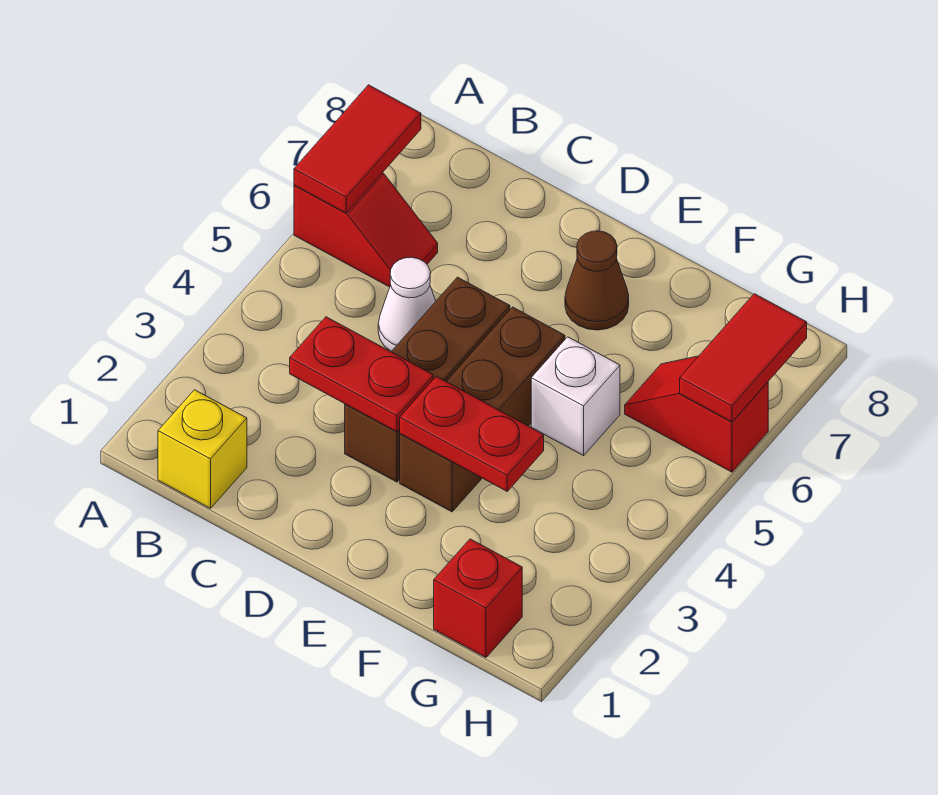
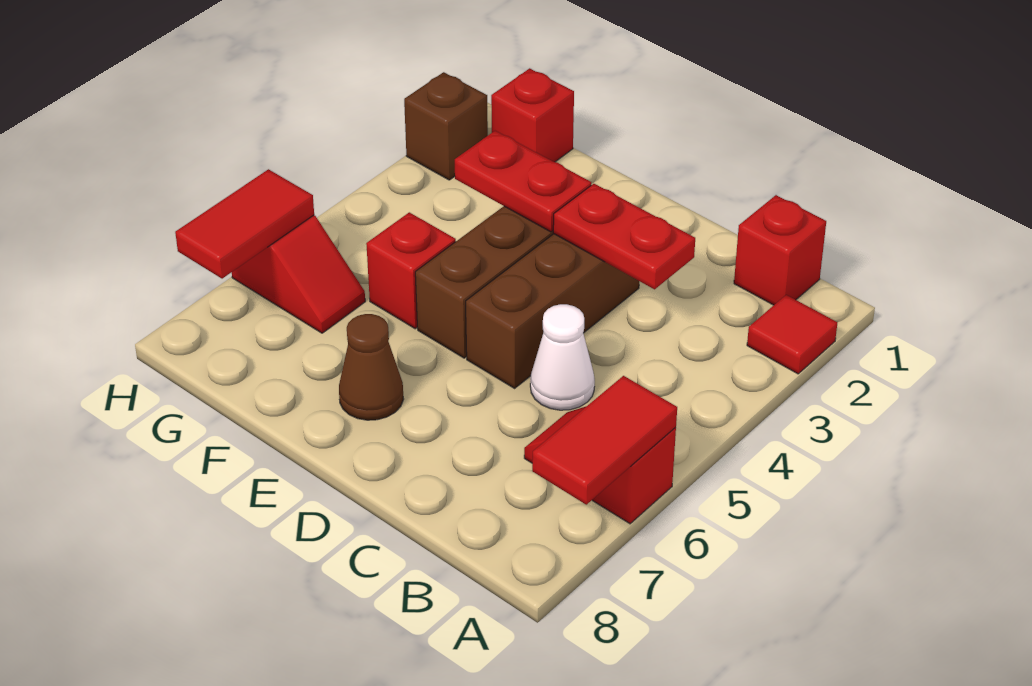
none -> red tile A2 level 1
yellow brick B1 level 1 -> red brick B1 level 1
white brick F5 level 1 -> red brick F5 level 1
none -> brown brick H2 level 1

